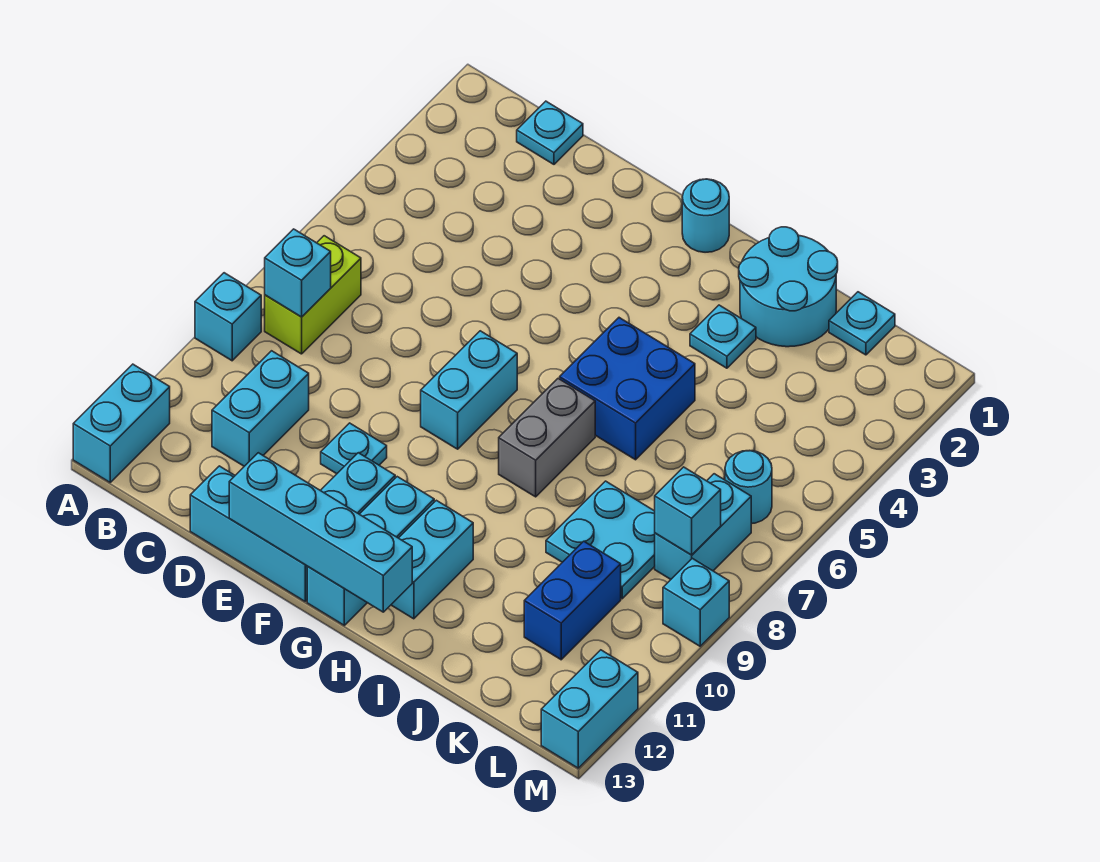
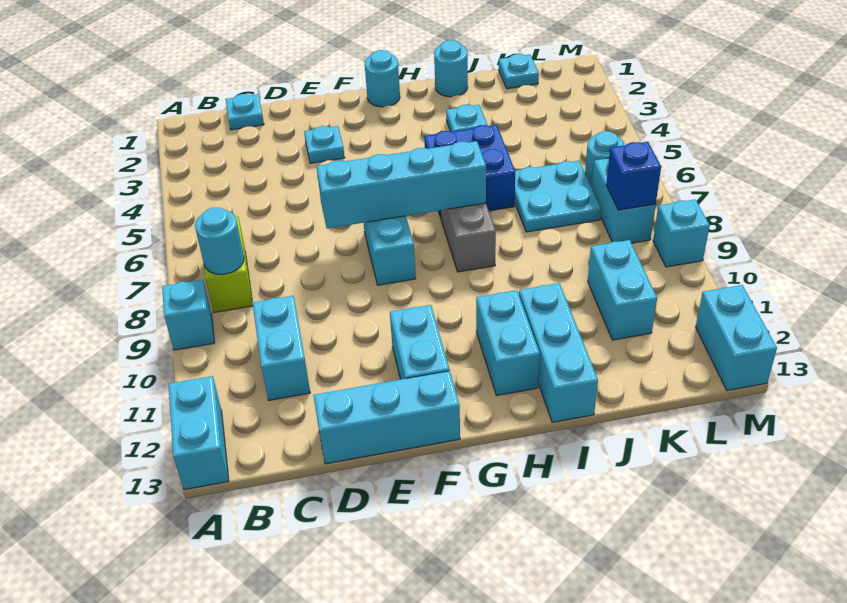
cyan brick B8 level 2 -> cyan round brick B8 level 2
cyan plate E10 level 1 -> cyan plate E3 level 1
cyan brick E13:H13 level 2 -> cyan brick E7:H7 level 2
cyan brick G11:G13 level 1 -> cyan brick I11:I13 level 1
cyan round brick I1:J2 level 1 -> cyan round brick I1 level 1
cyan plate J8:K9 level 1 -> cyan plate J6:K7 level 1
blue brick K10:K11 level 1 -> cyan brick K10:K11 level 1
cyan brick L8 level 2 -> blue brick L8 level 2

